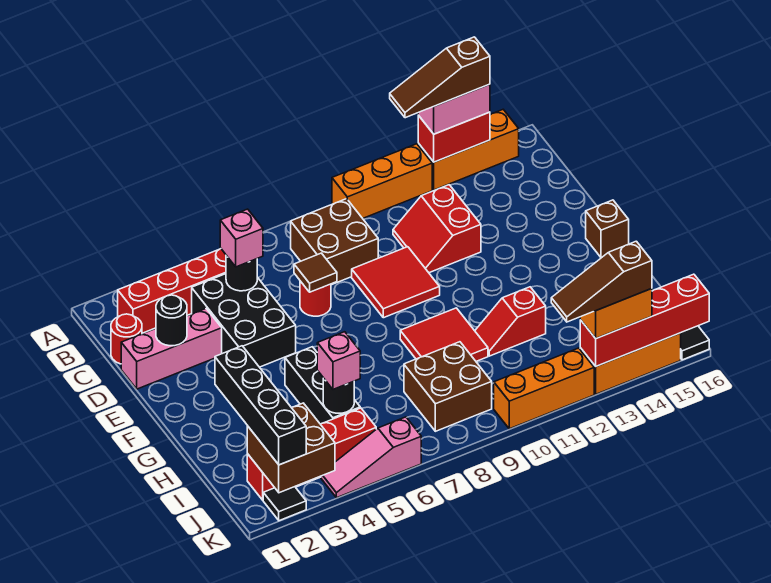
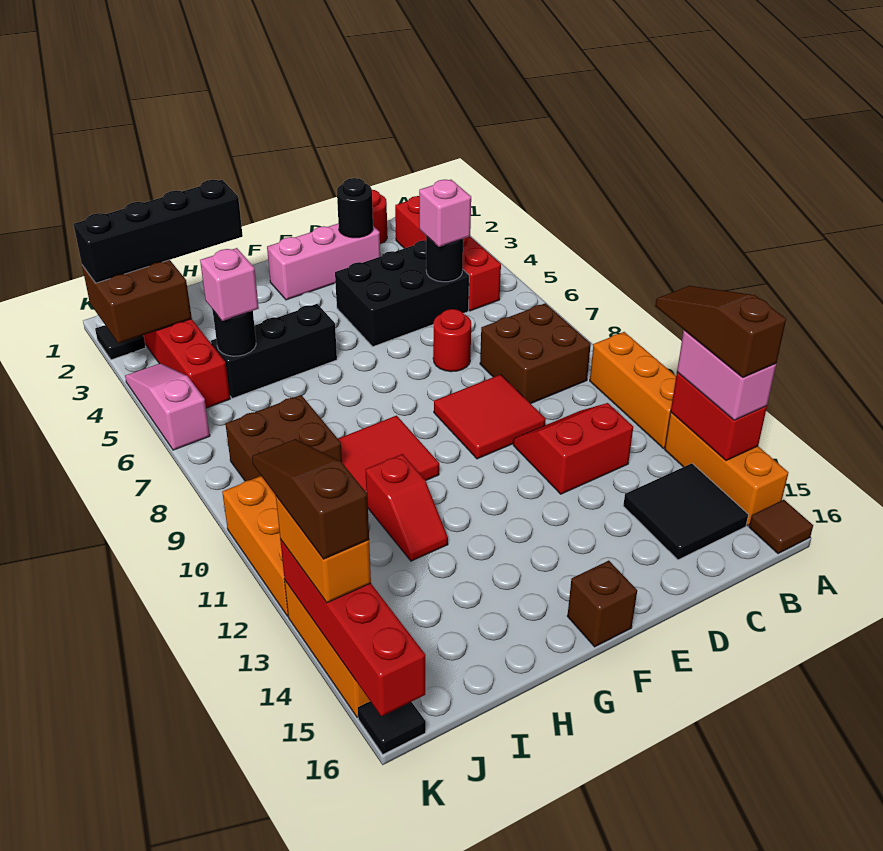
none -> black tile B14:C15 level 1
pink brick D1:D3 level 1 -> pink brick D2:F2 level 1
brown tile D7 level 2 -> brown tile A16 level 1
red slope H11:H12 level 1 top 12 -> red slope H11:H12 level 1 top 11

